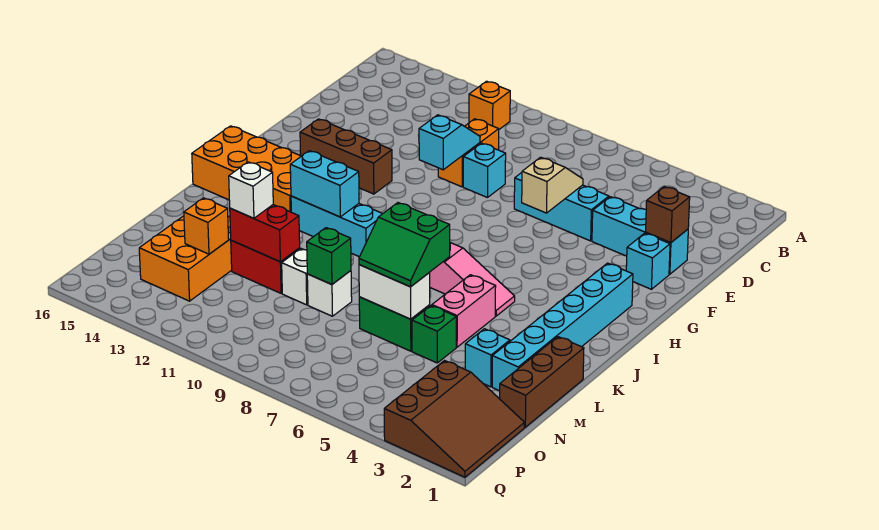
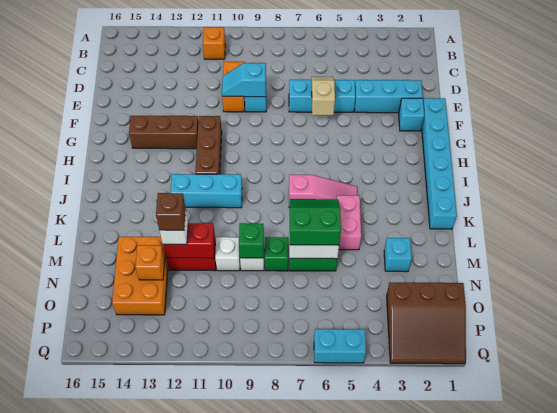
brown brick E2 level 2 -> brown brick M12 level 4
cyan slope E10:F10 level 2 top F -> cyan slope E9:E10 level 2 top 9
cyan brick H2:M2 level 1 -> cyan brick F1:K1 level 1
orange brick I13:J16 level 1 -> none
cyan brick J11:J12 level 2 -> cyan brick Q5:Q6 level 1
brown brick L1:N1 level 1 -> brown brick G11:I11 level 1
green slope L6:M7 level 3 top L -> green slope L6:M7 level 3 top M
green brick M5 level 1 -> green brick M8 level 1
brown slope O1:Q3 level 1 top 3 -> brown slope O1:Q3 level 1 top O

